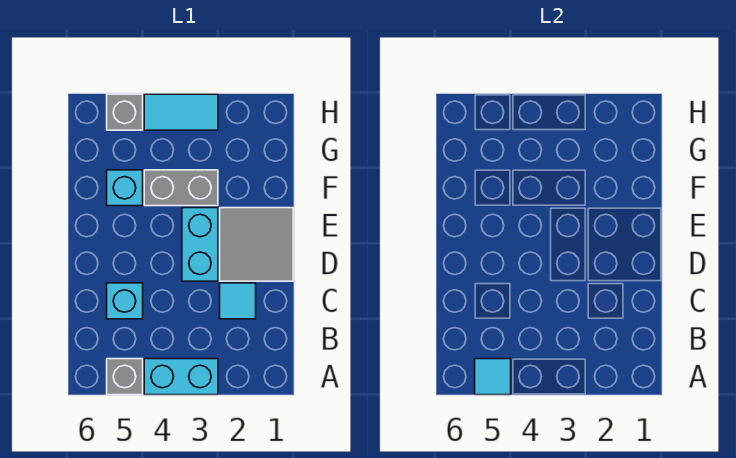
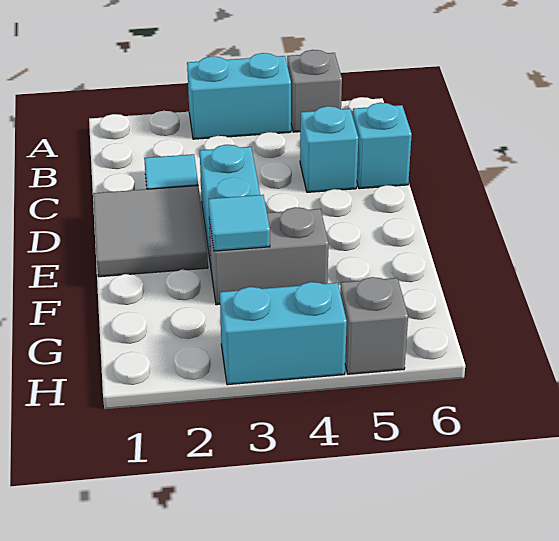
cyan tile A5 level 2 -> cyan tile F3 level 2
cyan brick F5 level 1 -> cyan brick C6 level 1
cyan tile H3:H4 level 1 -> cyan brick H3:H4 level 1

